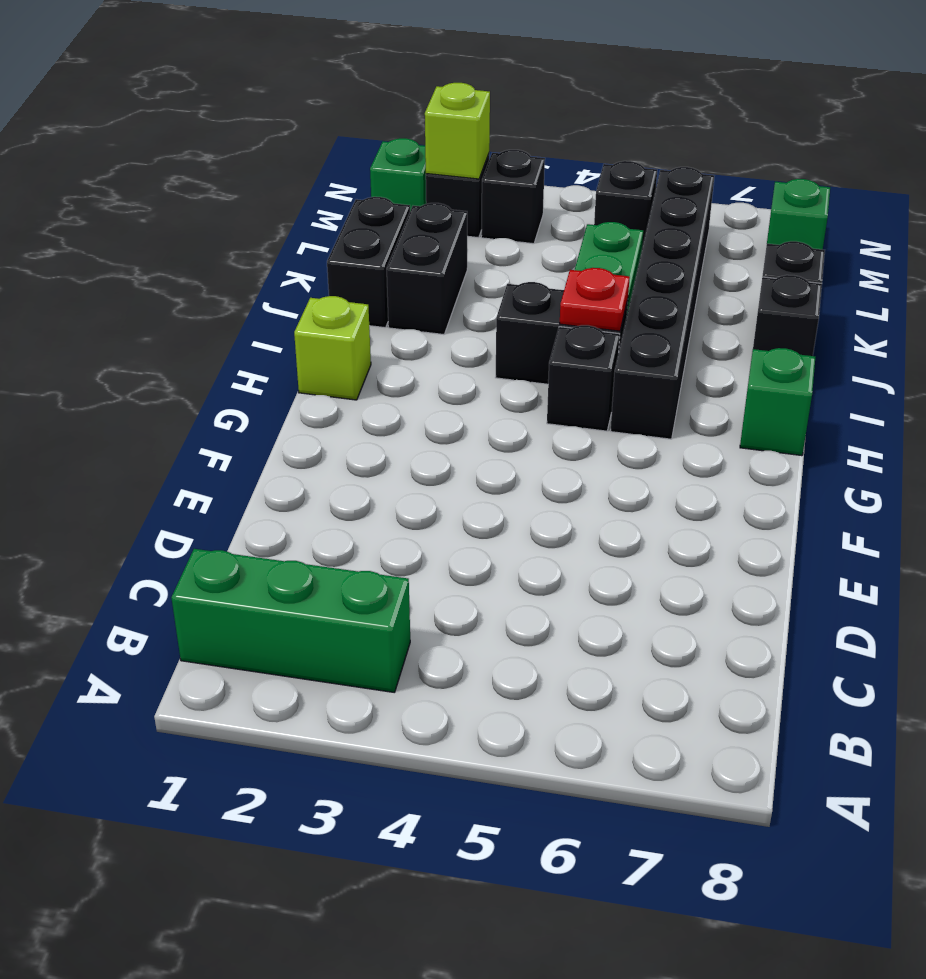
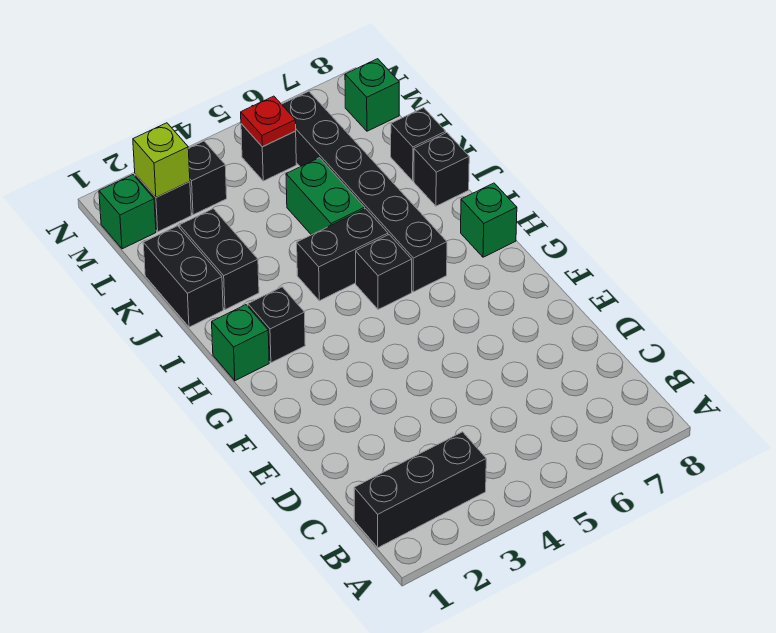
green brick B1:B3 level 1 -> black brick B1:B3 level 1
lime brick H1 level 1 -> green brick H1 level 1
none -> black brick H2 level 1
red plate I5 level 2 -> red plate M5 level 2

